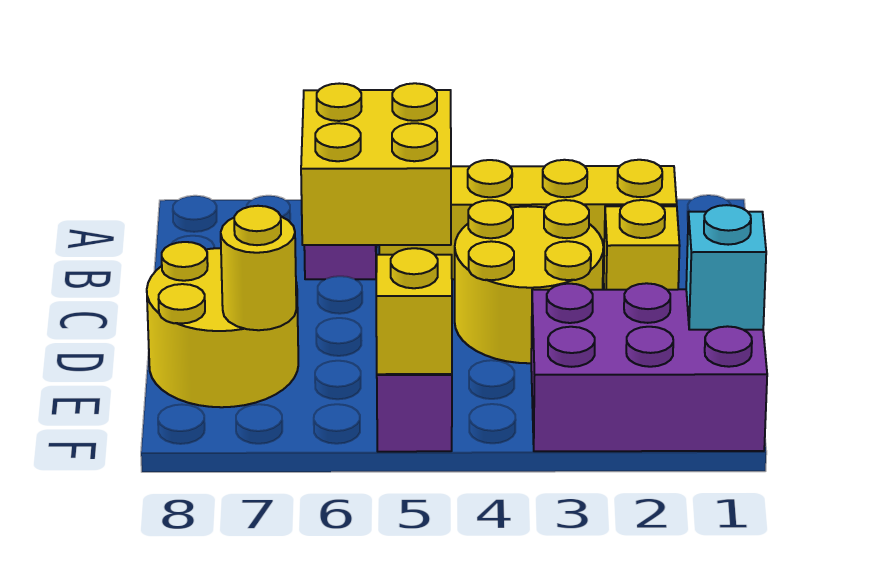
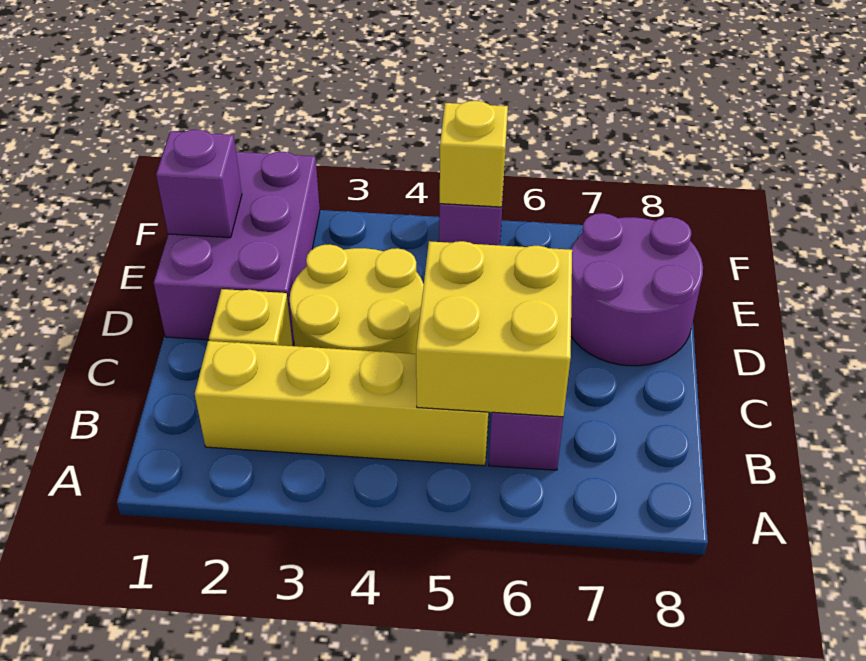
yellow round brick D7:E8 level 1 -> purple round brick D7:E8 level 1
purple brick E1:F3 level 1 -> purple brick D1:F2 level 1
cyan brick E1 level 2 -> purple brick E1 level 2
yellow round brick E7 level 2 -> none

